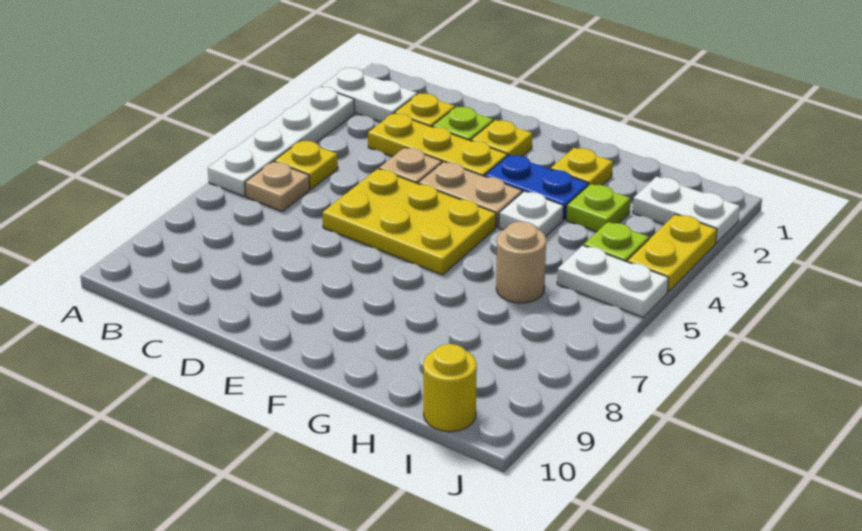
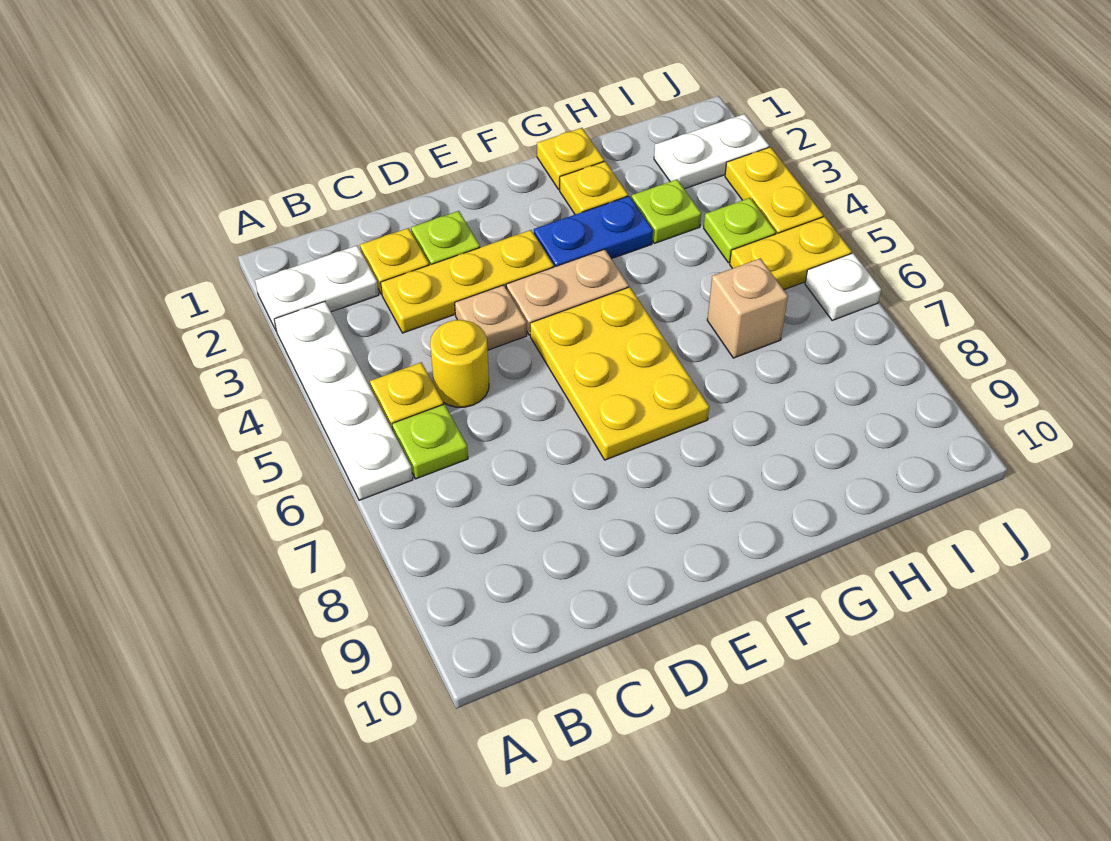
tan plate B6 level 1 -> lime plate B6 level 1
yellow plate D5:F6 level 1 -> yellow plate E5:F7 level 1
yellow plate E2 level 1 -> yellow plate G1 level 1
white plate G4 level 1 -> white plate J6 level 1
tan round brick H6 level 1 -> tan brick H6 level 1
white plate I5:J5 level 1 -> yellow plate I5:J5 level 1
yellow round brick I10 level 1 -> yellow round brick C5 level 1

